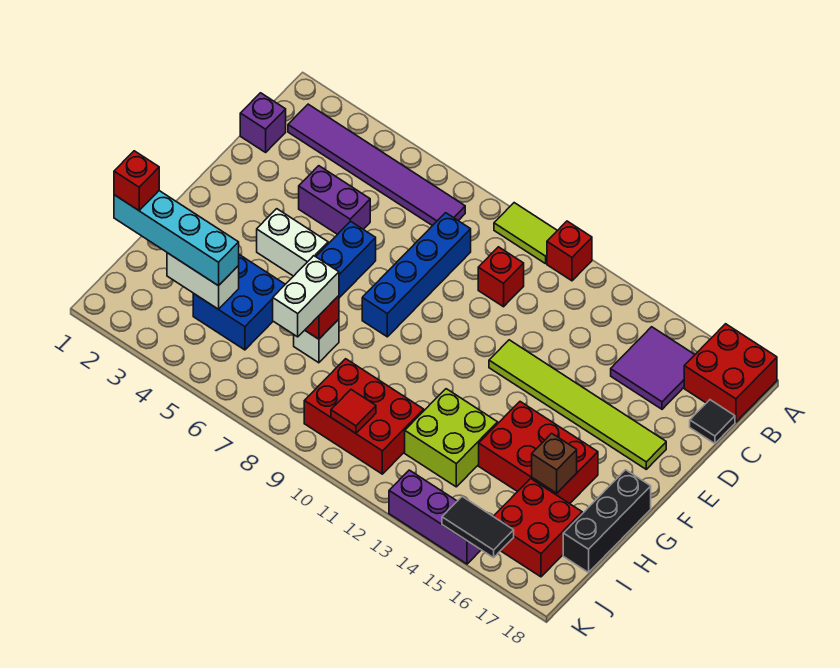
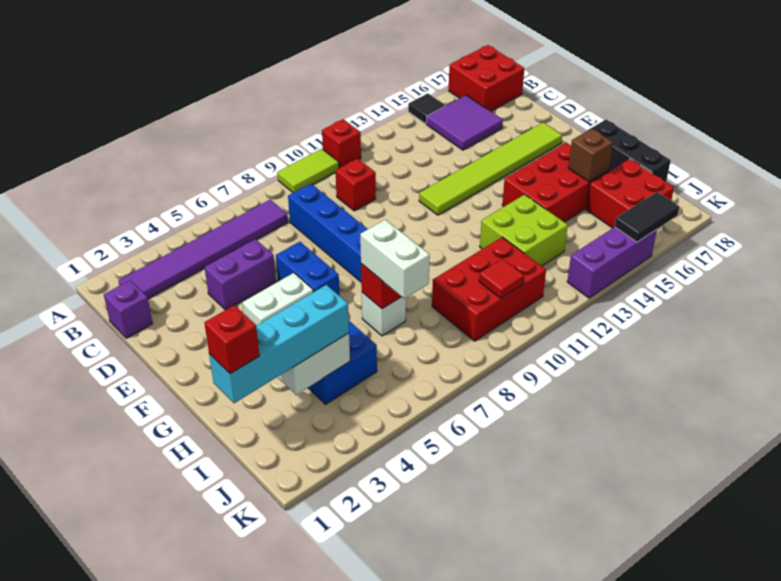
black tile C18 level 1 -> black tile A15 level 1

